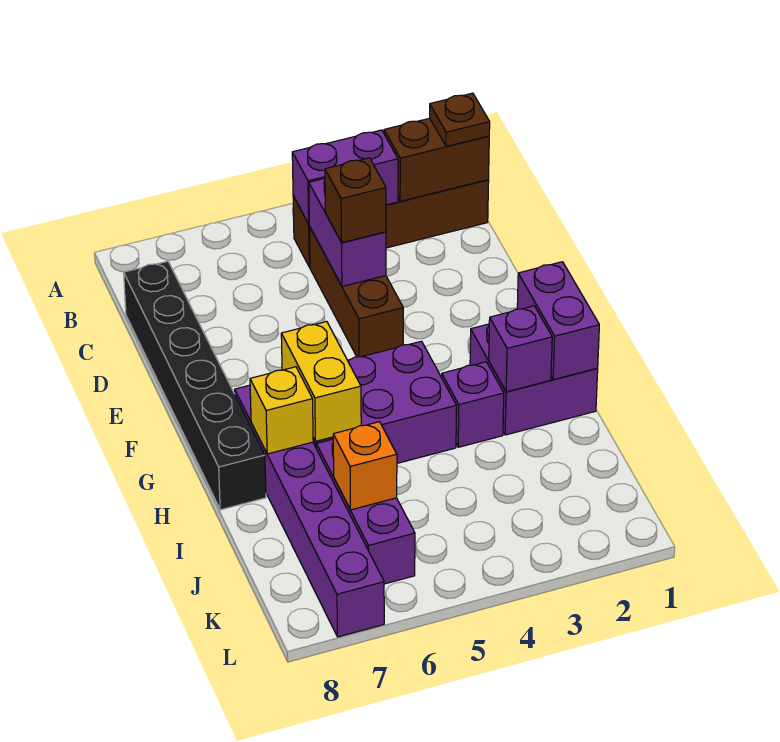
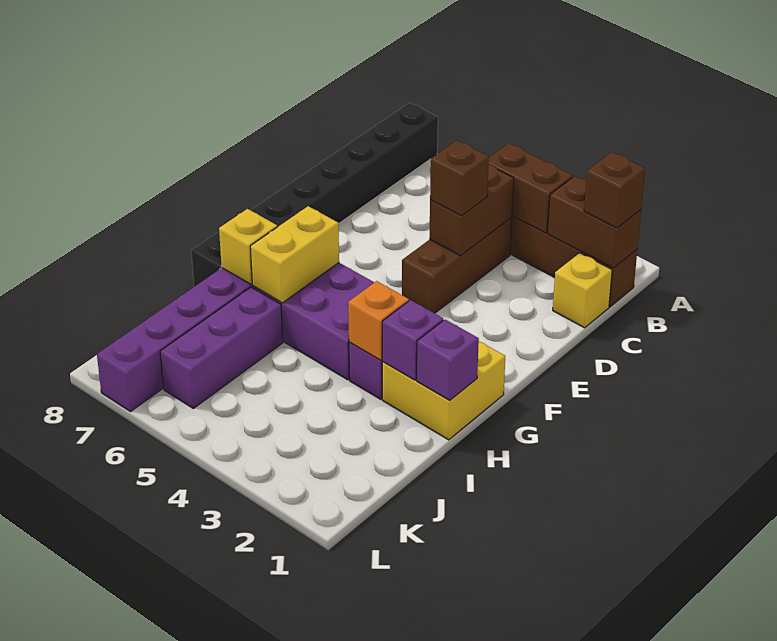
brown plate B1 level 3 -> brown brick B1 level 3
purple brick B3:B4 level 2 -> brown brick B3:B4 level 2
none -> yellow brick C1 level 1
purple brick C4:D4 level 2 -> brown brick C4:D4 level 2
black brick C8:H8 level 1 -> black brick A8:H8 level 1
purple brick G1:H2 level 1 -> yellow brick G1:H2 level 1
purple brick G1:H1 level 2 -> purple brick H1 level 2
orange brick J6 level 2 -> orange brick H3 level 2

